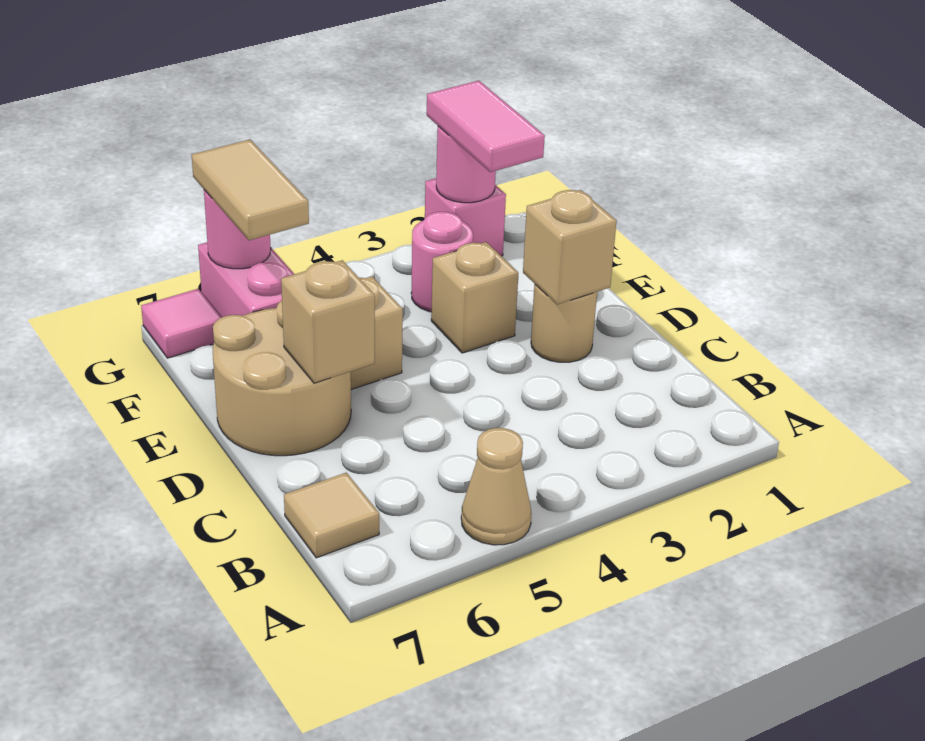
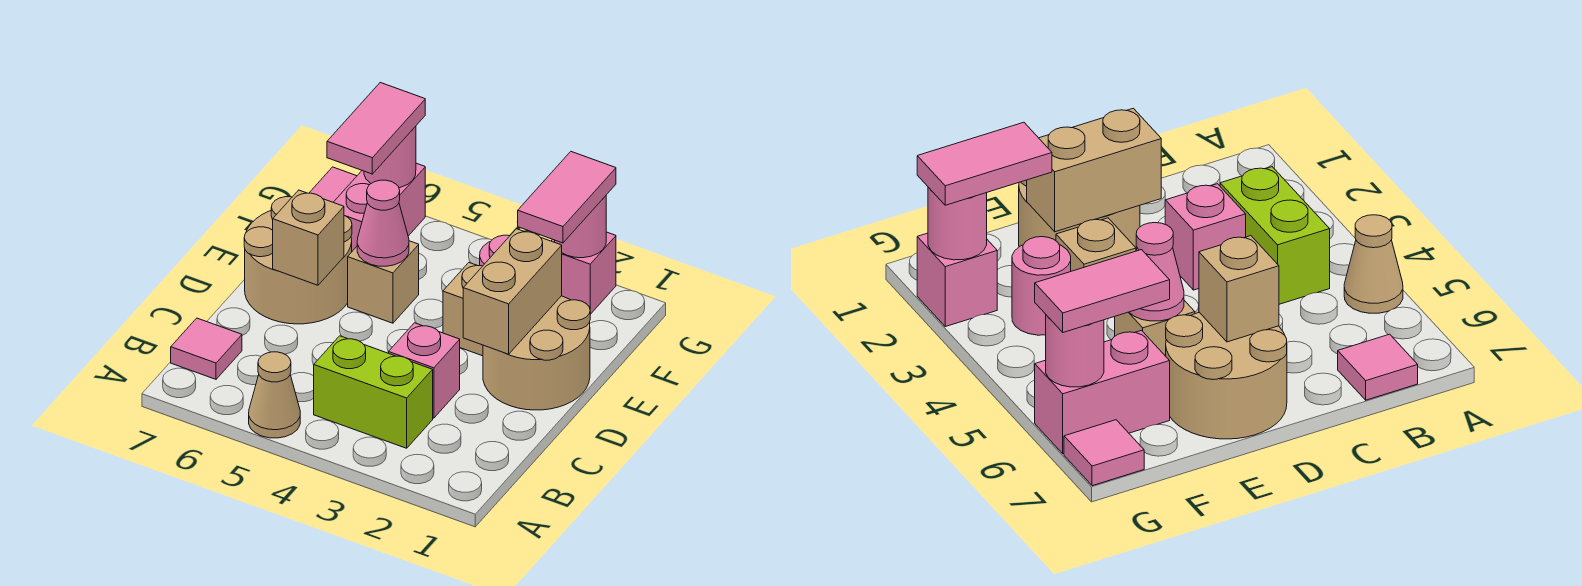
none -> lime brick B3:B4 level 1
tan tile B7 level 1 -> pink tile B7 level 1
none -> pink brick C3 level 1
tan round brick D2 level 1 -> tan round brick D1:E2 level 1
tan brick D2 level 2 -> tan brick D2:E2 level 2
none -> pink cone E5 level 2
tan tile F6:G6 level 3 -> pink tile F6:G6 level 3

